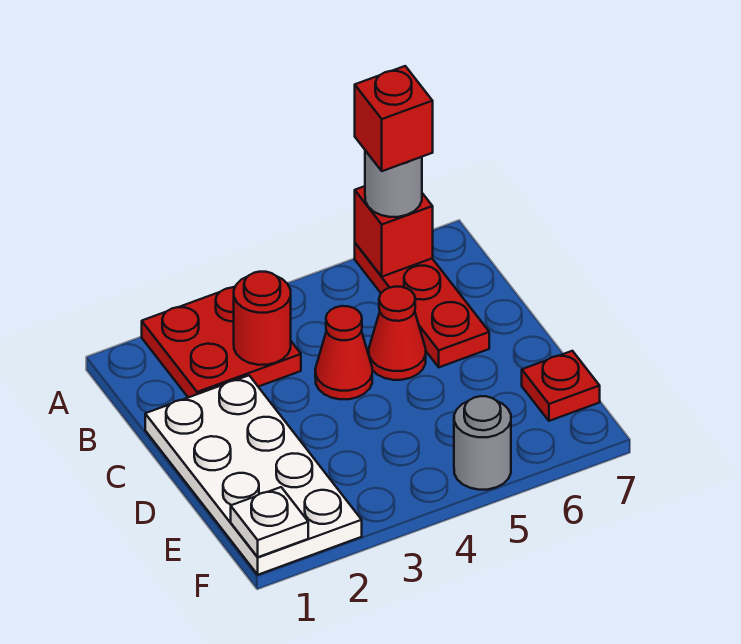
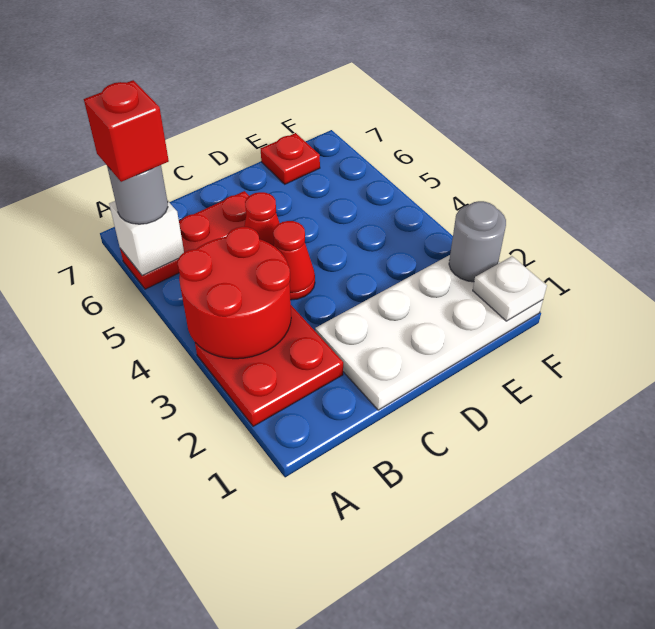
red brick A6 level 2 -> white brick A6 level 2
red round brick B3 level 2 -> red round brick A3:B4 level 2
grey round brick F5 level 1 -> grey round brick F2 level 2

